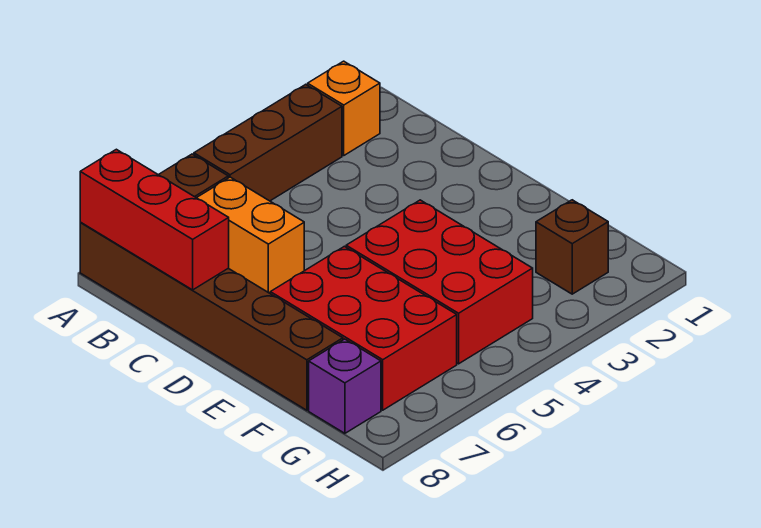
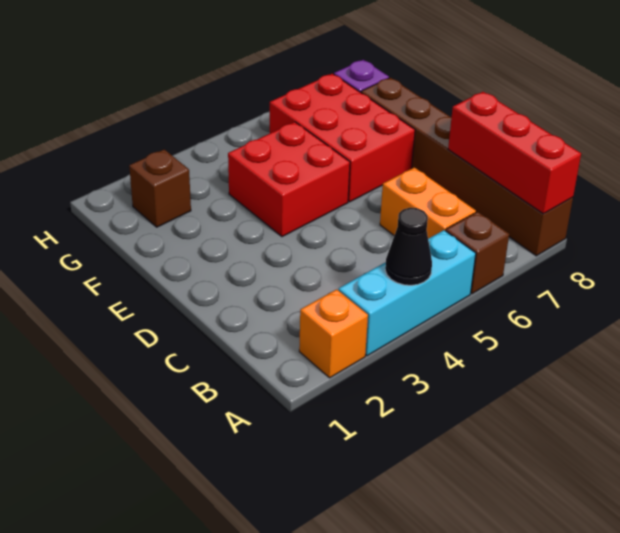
brown brick A3:A5 level 1 -> cyan brick A3:A5 level 1
none -> black cone A4 level 2
red brick E4:G5 level 1 -> red brick E4:F5 level 1

